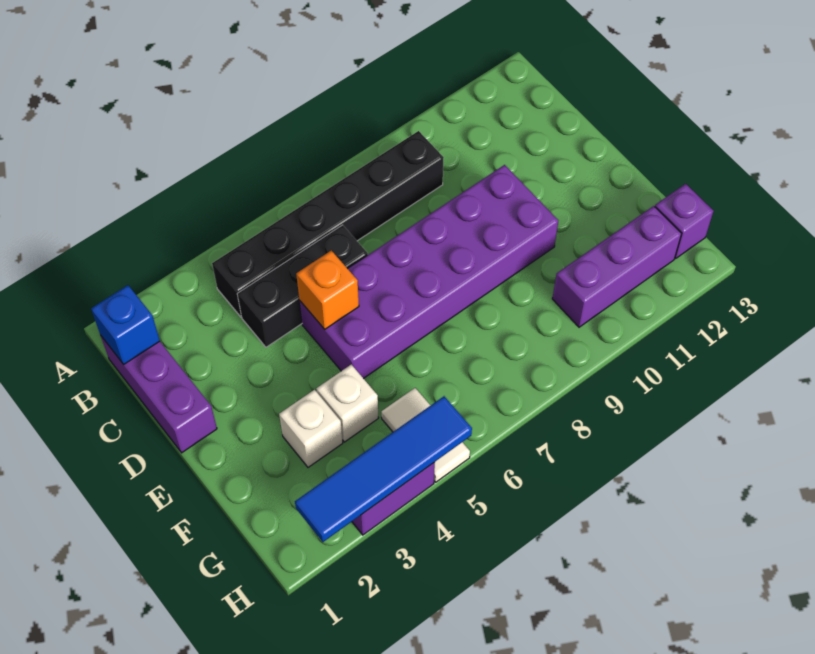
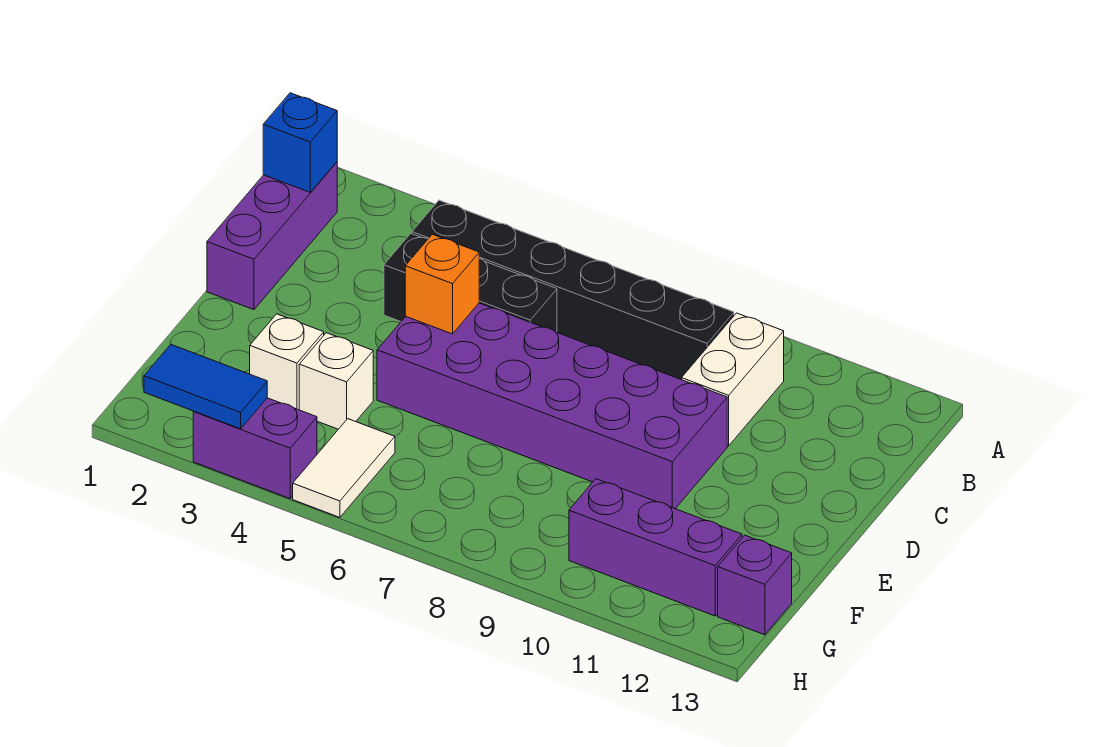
none -> white brick B10:C10 level 1
blue tile H2:H5 level 2 -> blue tile H2:H3 level 2

